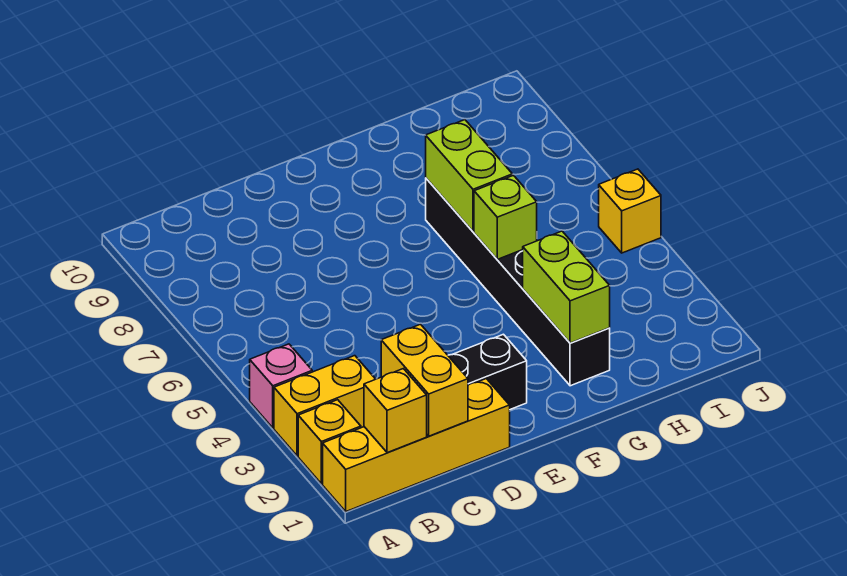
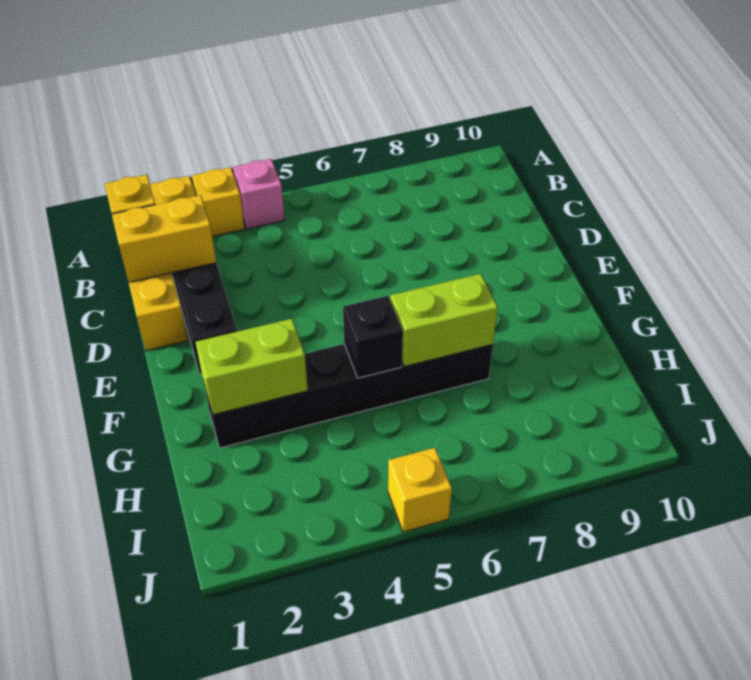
yellow brick A3:B3 level 1 -> yellow brick A3 level 1
lime brick G5 level 2 -> black brick G5 level 2

